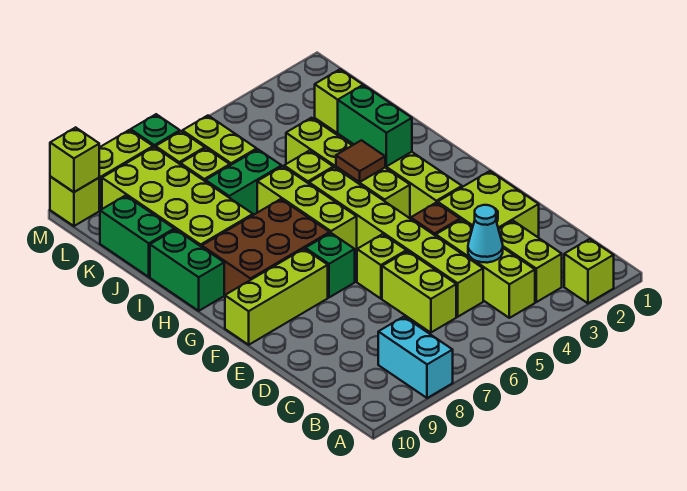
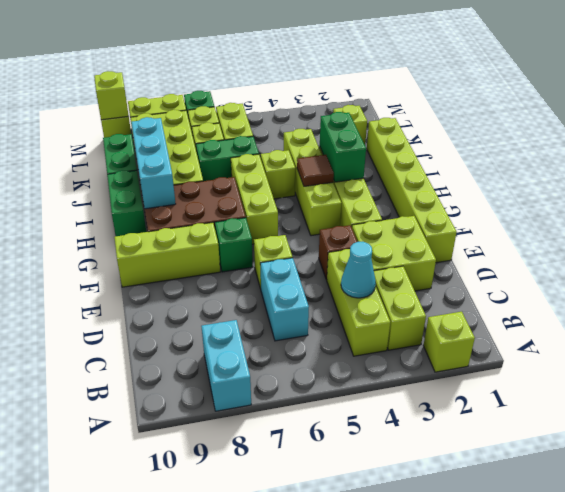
lime brick C5:H5 level 1 -> lime brick E1:J1 level 1
lime brick C6:D6 level 1 -> cyan brick C6:D6 level 1
none -> cyan brick H9:J9 level 2

